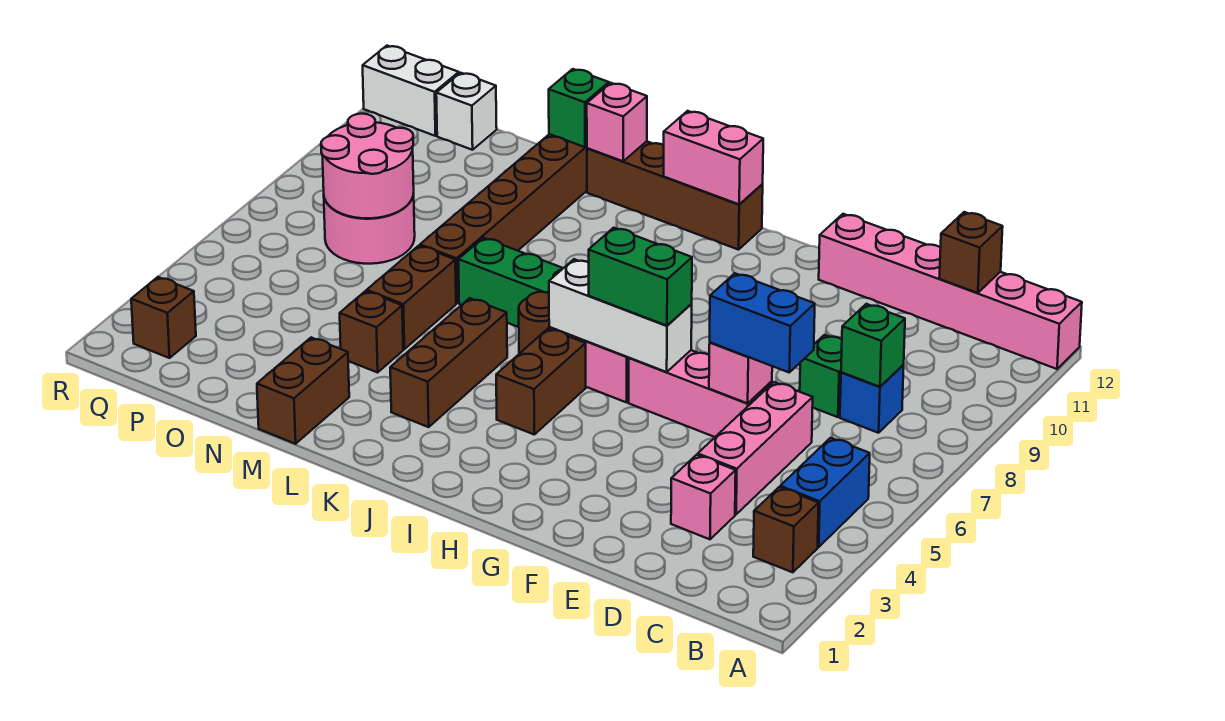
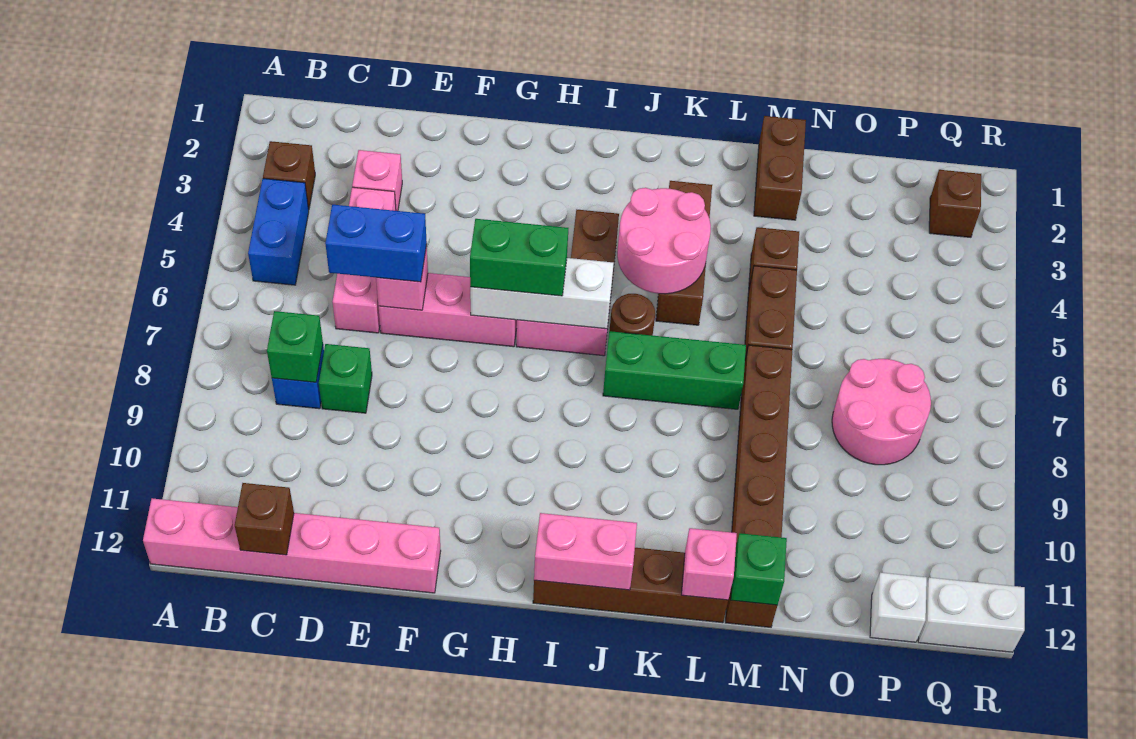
pink round brick O7:P8 level 2 -> pink round brick J4:K5 level 2

